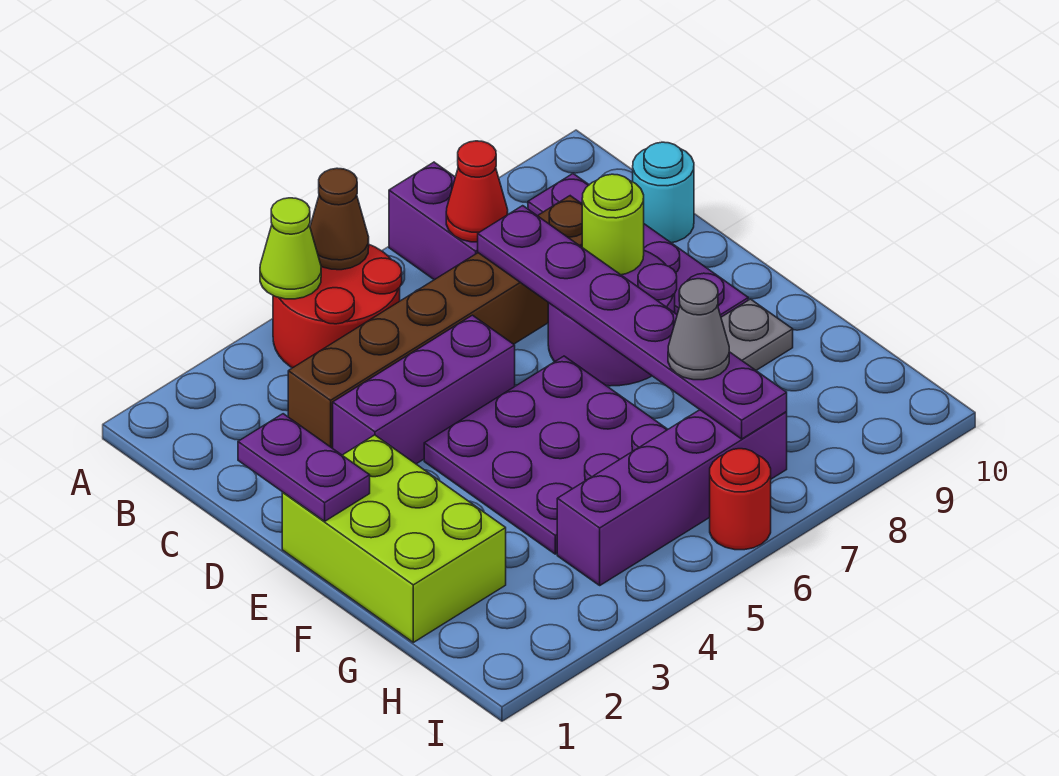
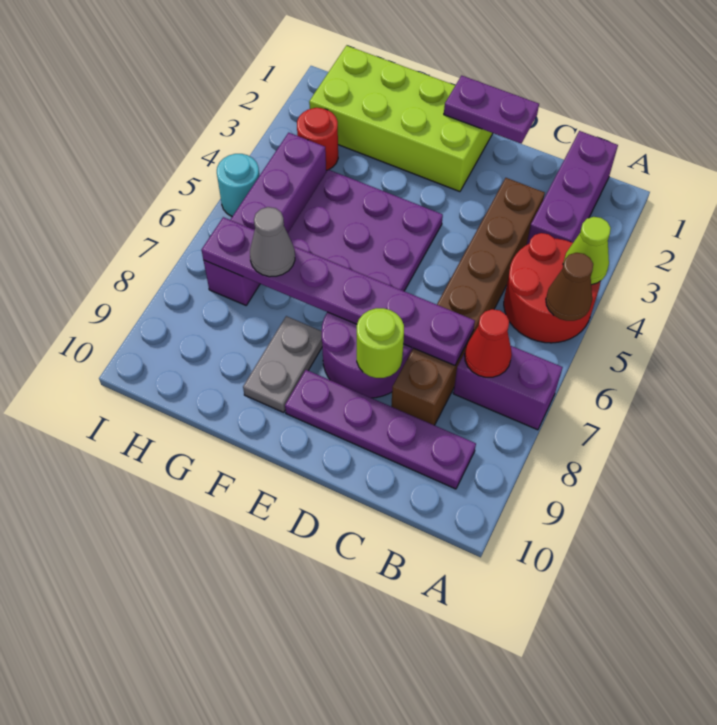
cyan round brick C10 level 1 -> cyan round brick I5 level 1
purple brick D3:D5 level 1 -> purple brick B1:B3 level 1
lime brick E1:G2 level 1 -> lime brick E1:H2 level 1
red round brick I6 level 1 -> red round brick H3 level 1

